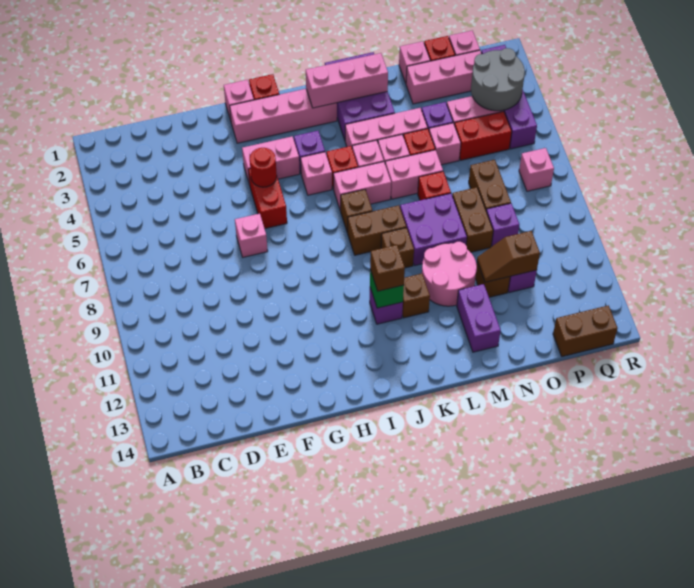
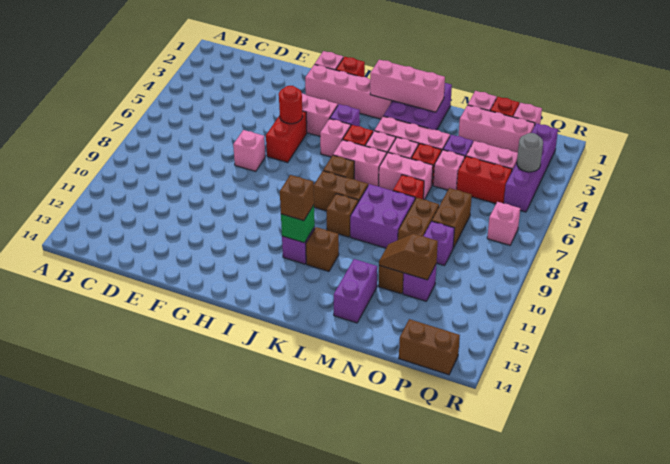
pink round brick L10:M11 level 1 -> none
grey round brick P3:Q4 level 2 -> grey round brick Q4 level 2

